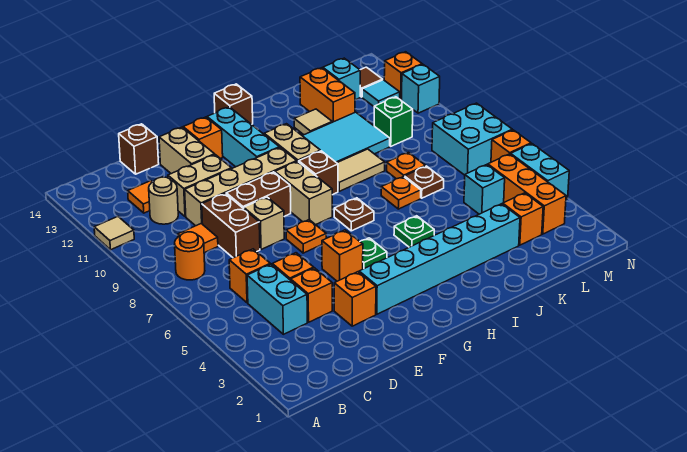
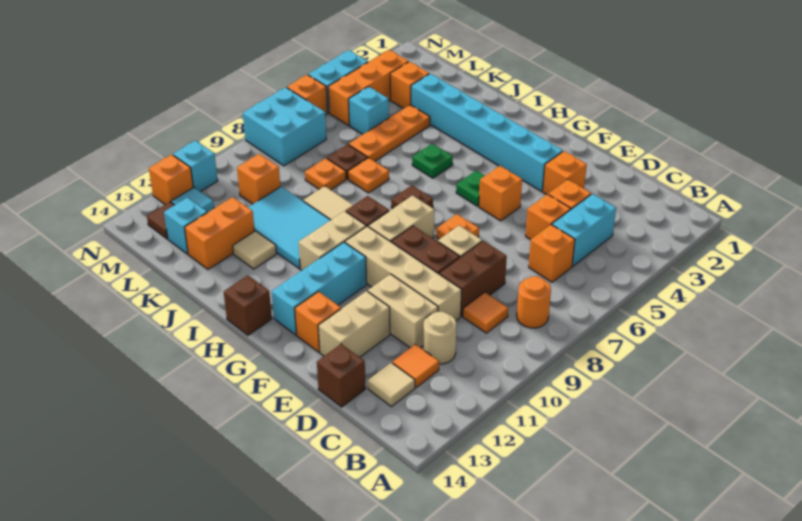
tan tile A11 level 1 -> tan tile C13 level 1
none -> orange plate K4:K6 level 1
green brick L10 level 1 -> orange brick L10 level 1

